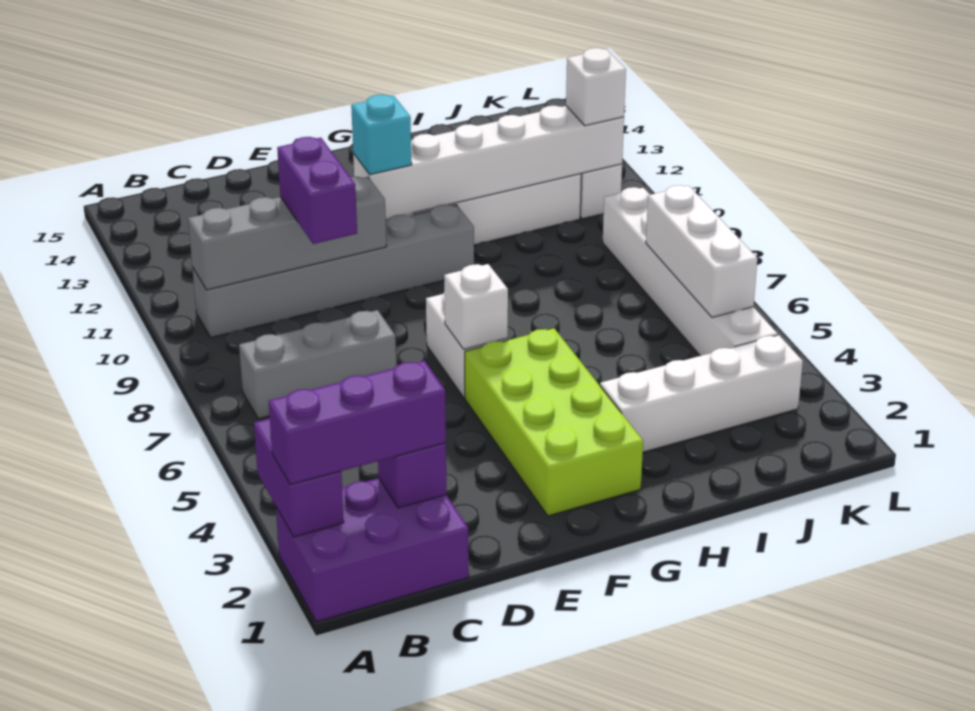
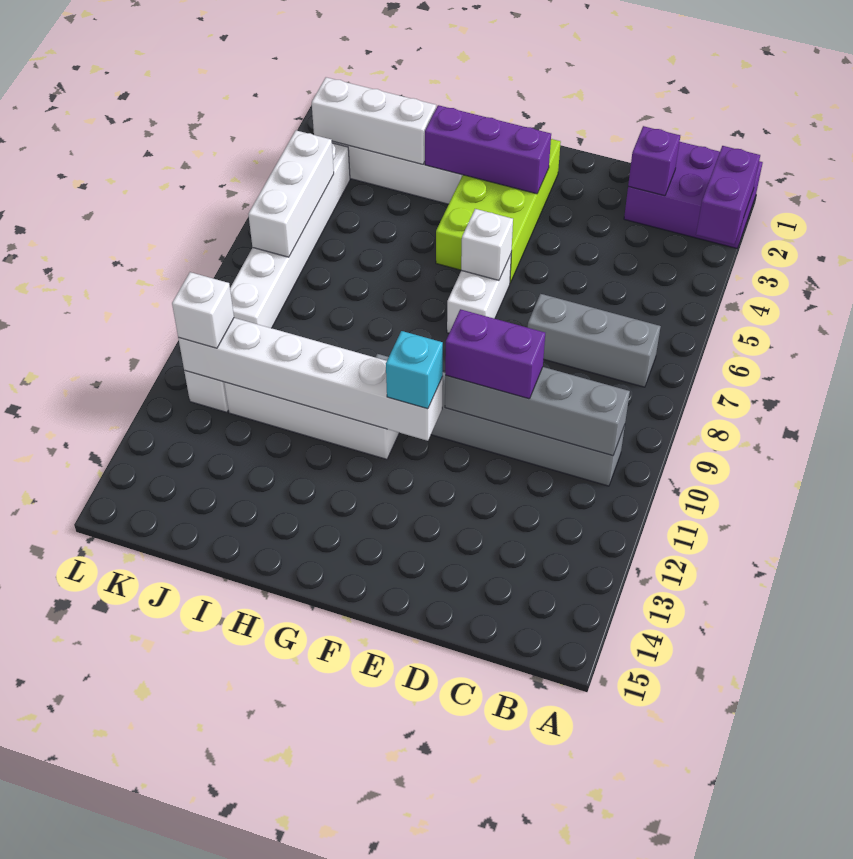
purple brick A2:C2 level 3 -> purple brick F3:H3 level 2
purple brick D9:D10 level 3 -> purple brick D10:E10 level 3
none -> white brick I3:K3 level 2

